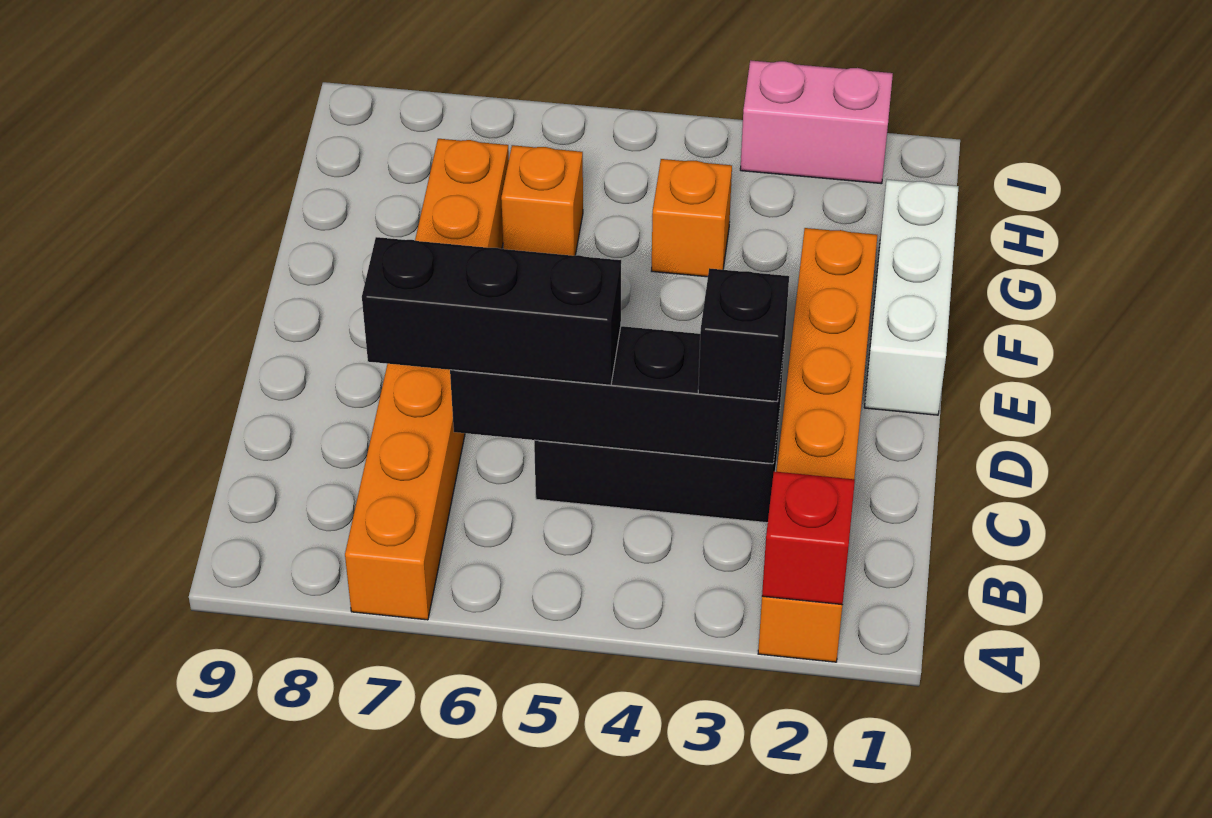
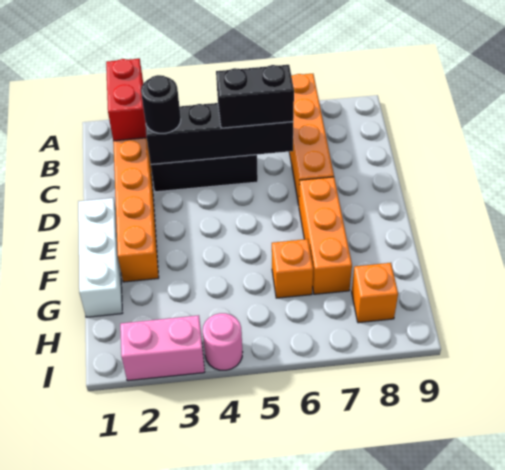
red brick A2 level 2 -> red brick A2:B2 level 2
black brick C3 level 3 -> black round brick C3 level 3
black brick C5:C7 level 3 -> black brick C5:C6 level 3
orange brick G4 level 1 -> orange brick H8 level 1
none -> pink round brick I4 level 1

